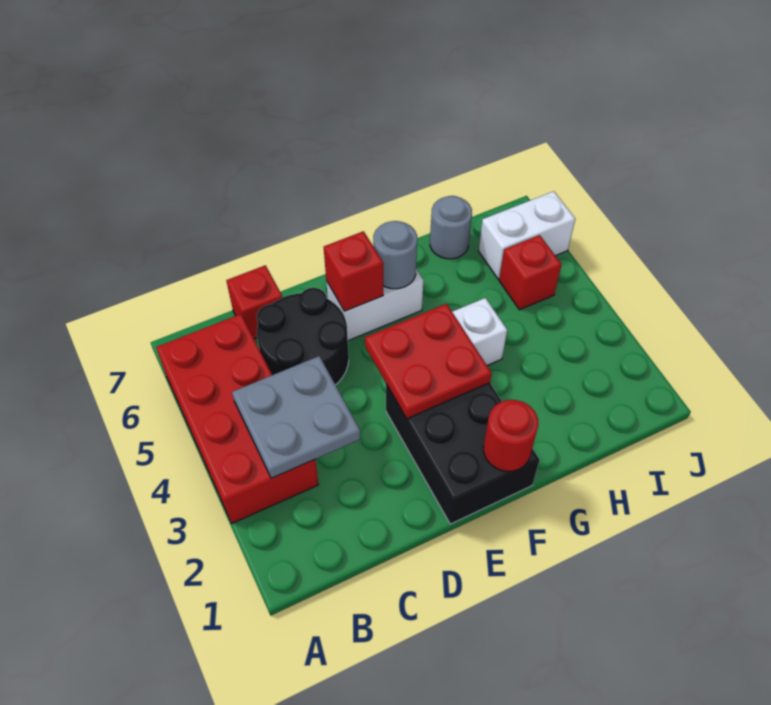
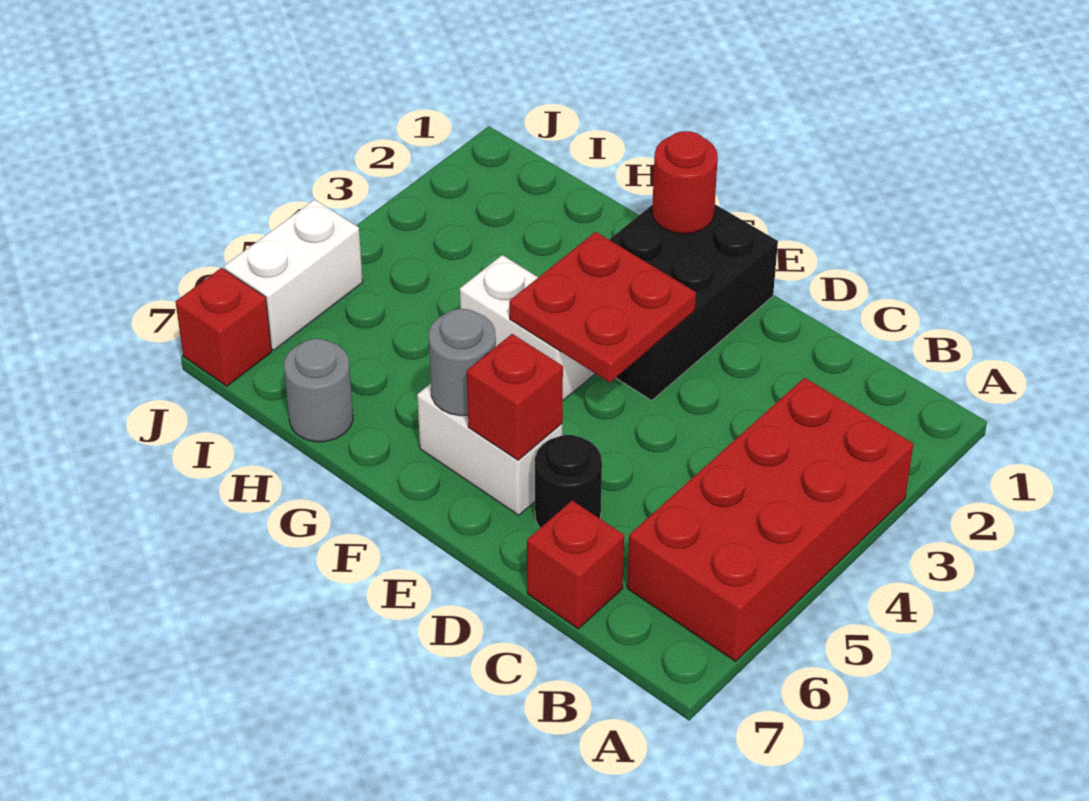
grey plate B3:C4 level 2 -> none
black round brick C5:D6 level 1 -> black round brick D6 level 1
red brick I5 level 1 -> red brick J7 level 1
white brick I6:J6 level 1 -> white brick J5:J6 level 1

